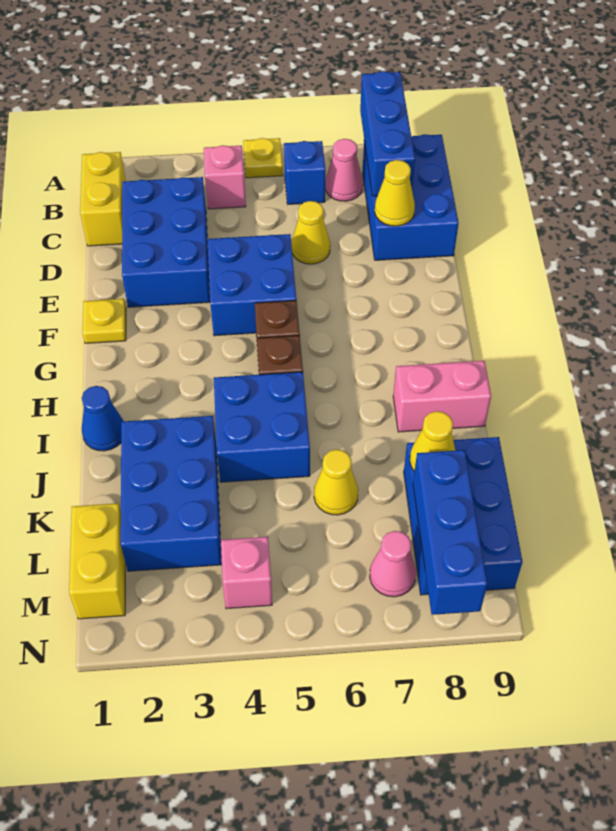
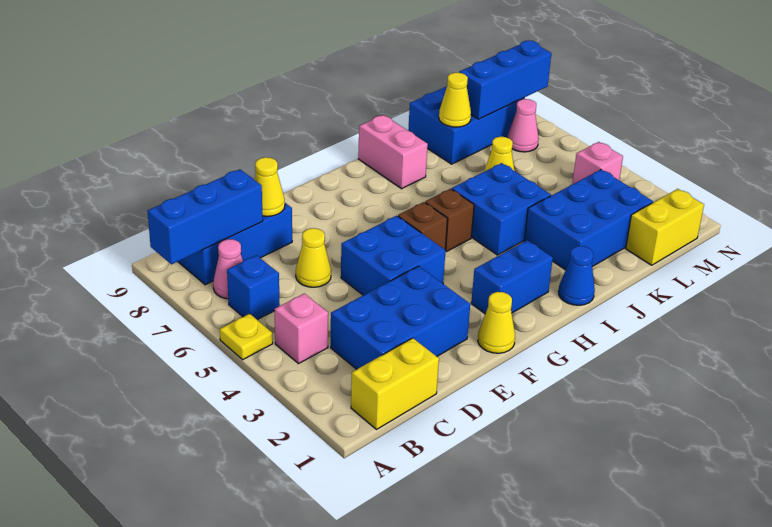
yellow plate F1 level 1 -> yellow cone F1 level 1
none -> blue brick G2:H2 level 1

